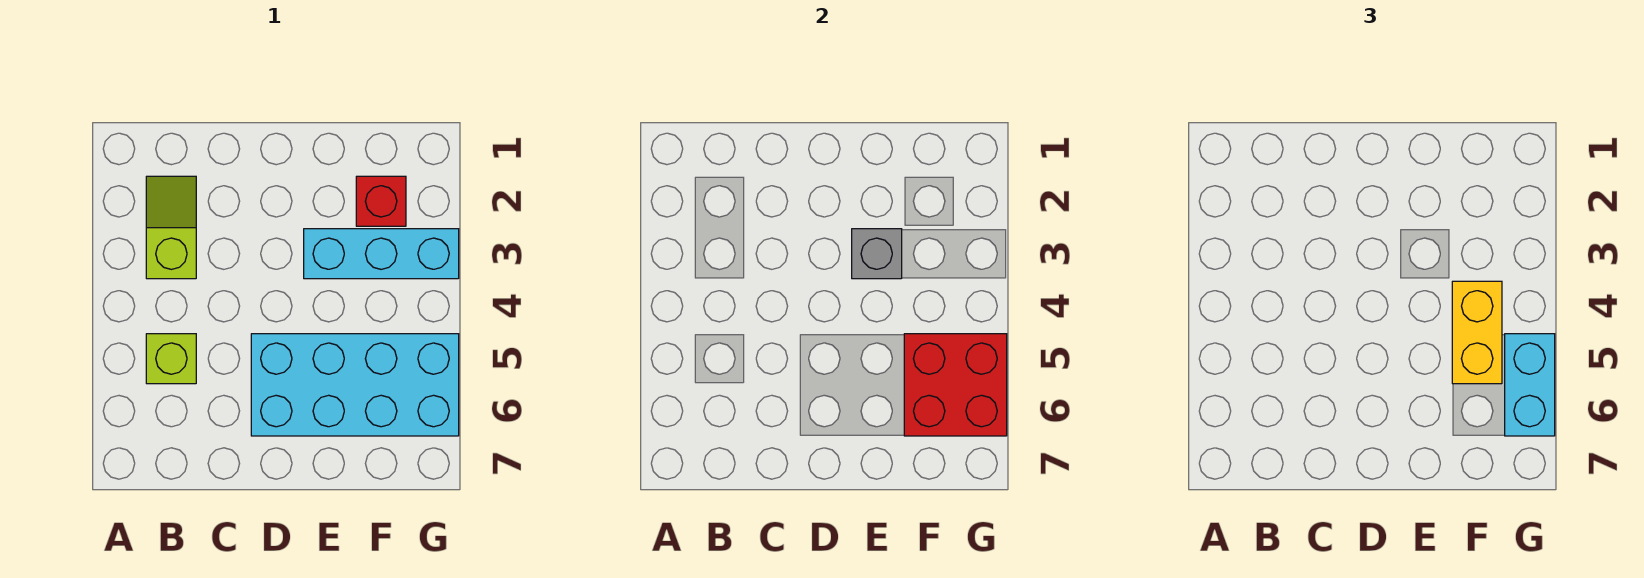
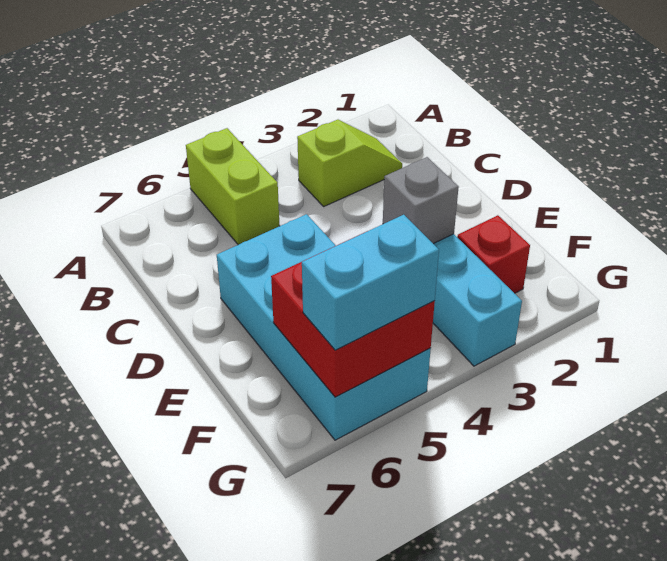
lime brick B5 level 1 -> lime brick A5:B5 level 1
yellow brick F4:F5 level 3 -> none

